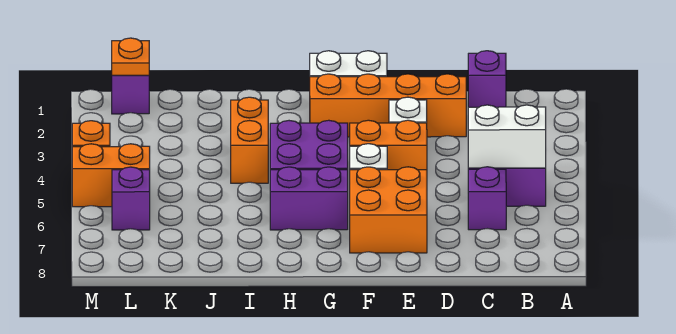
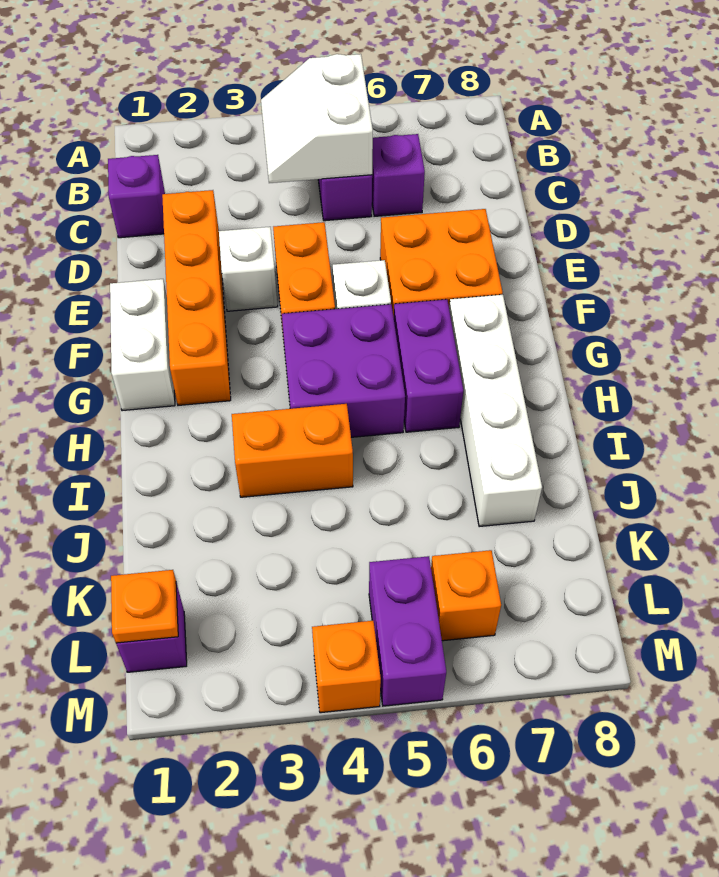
none -> white brick G7:J7 level 1
orange brick L5:M5 level 1 -> purple brick L5:M5 level 1
purple brick L6 level 1 -> orange brick L6 level 1

